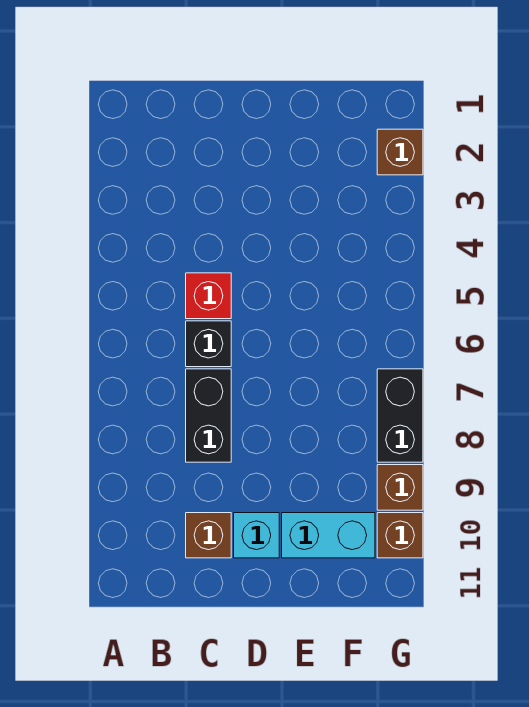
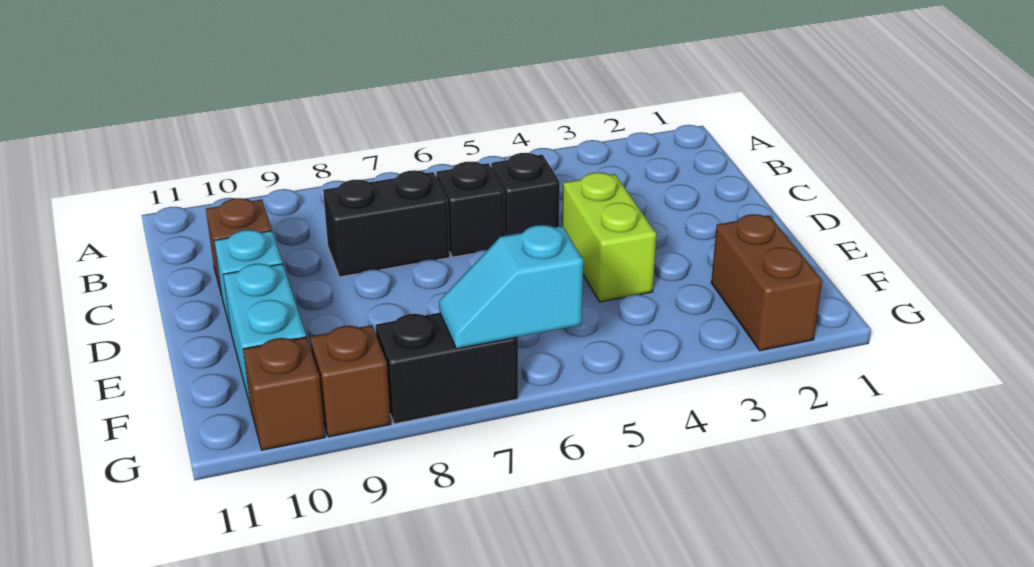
red brick C5 level 1 -> black brick C5 level 1
none -> lime brick D4:E4 level 1
brown brick G2 level 1 -> brown brick F2:G2 level 1
none -> cyan slope G6:G7 level 2 top 6

